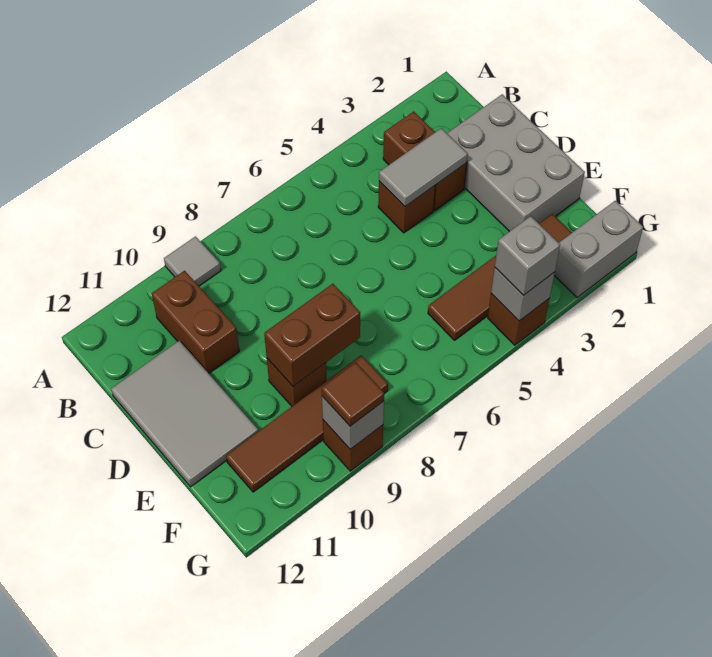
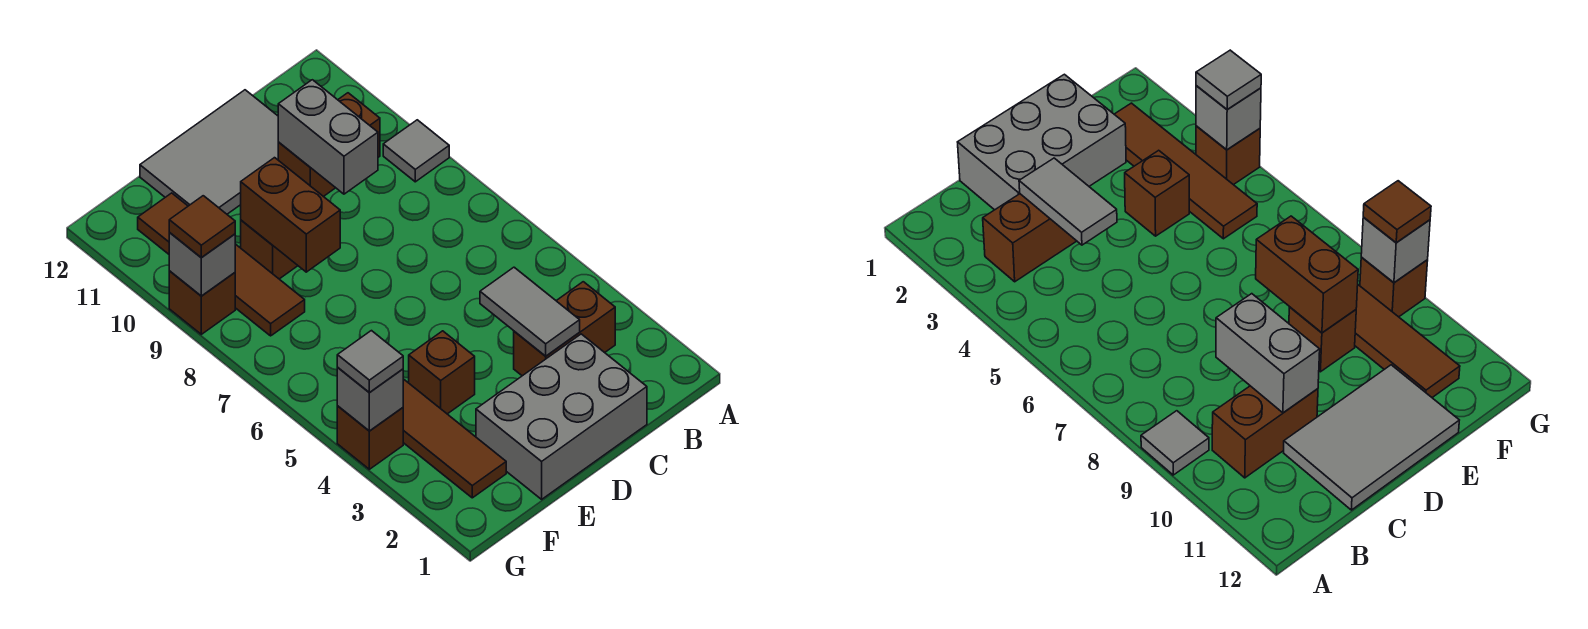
brown brick C4 level 1 -> brown brick E4 level 1
grey brick G1:G2 level 1 -> grey brick C9:C10 level 2
grey brick G4 level 3 -> grey tile G4 level 3

